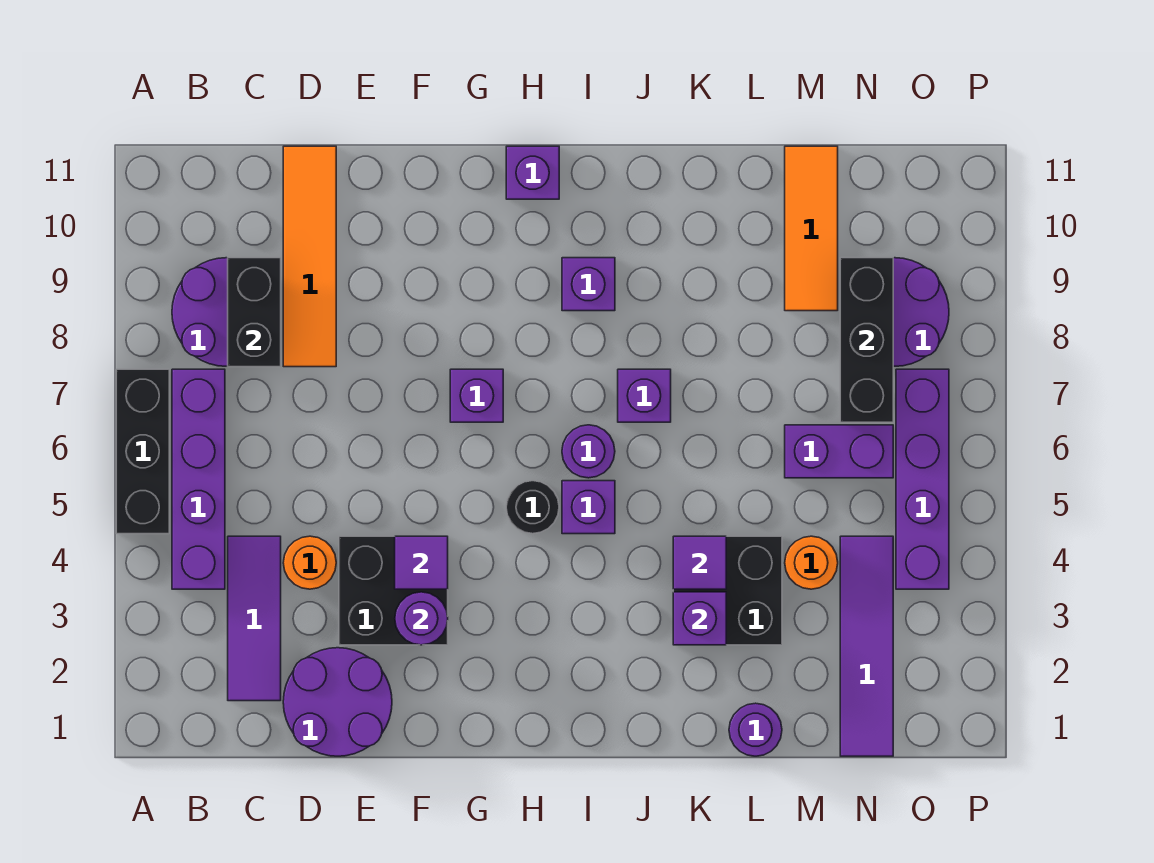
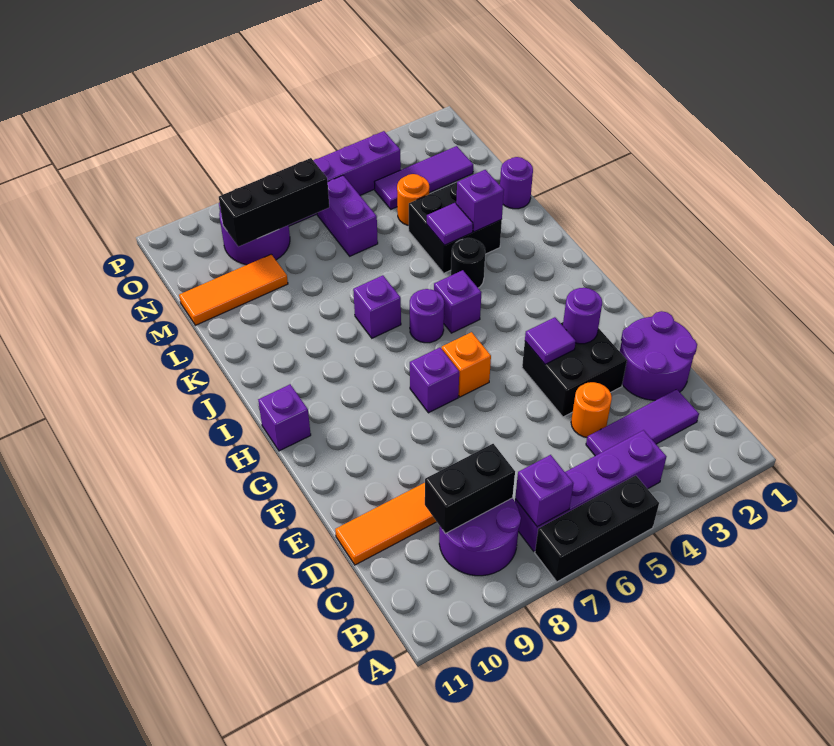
none -> orange brick G6 level 1
black round brick H5 level 1 -> black round brick J4 level 1
purple brick I9 level 1 -> purple brick B7 level 2
purple tile N1:N4 level 1 -> purple tile N2:N4 level 1

